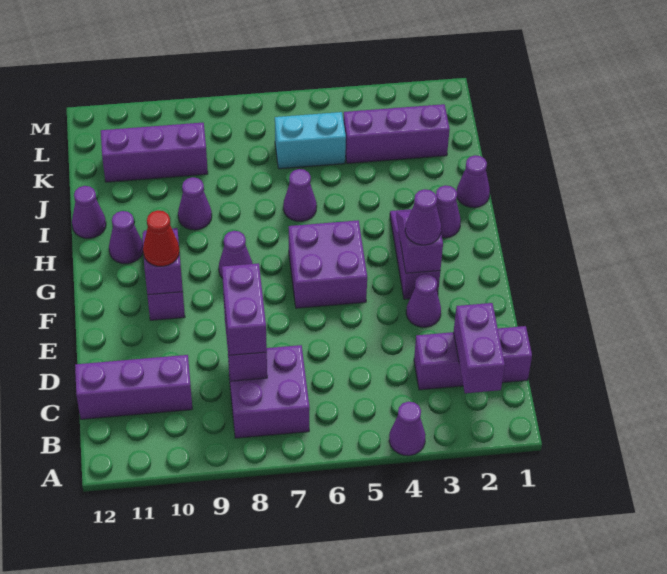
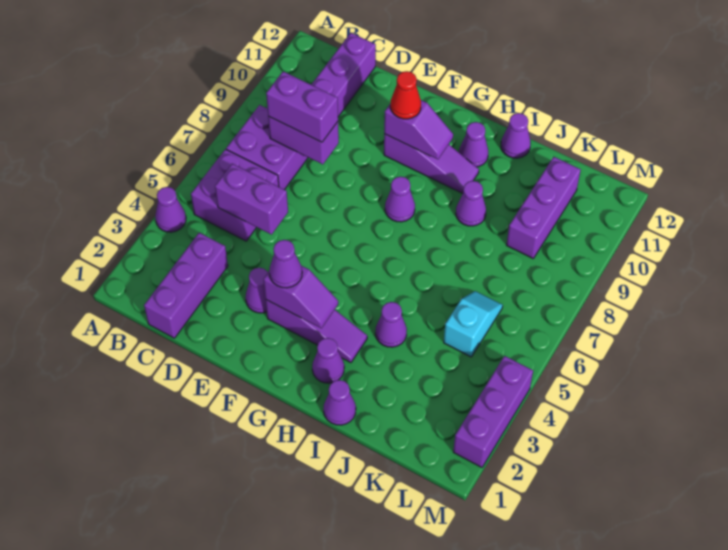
purple brick B2:C2 level 2 -> purple brick C5:D5 level 2
purple brick F5:G6 level 1 -> purple brick B5:C6 level 1
purple cone I6 level 1 -> purple cone I4 level 1
purple brick K2:K4 level 1 -> purple brick M2:M4 level 1
cyan brick K5:K6 level 1 -> cyan slope K5:K6 level 1 top 5

